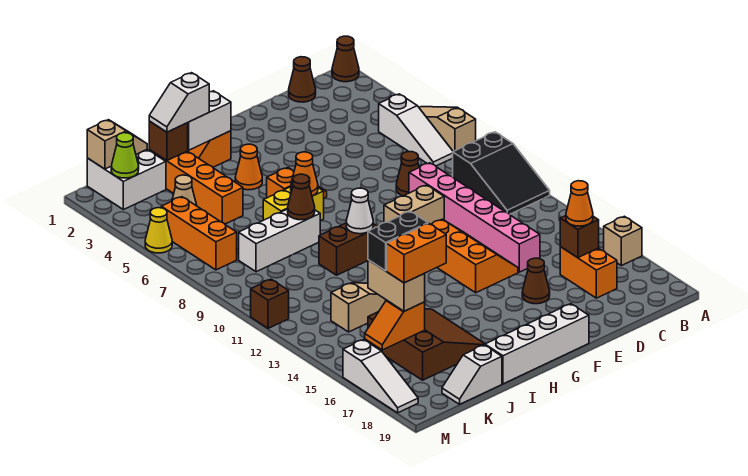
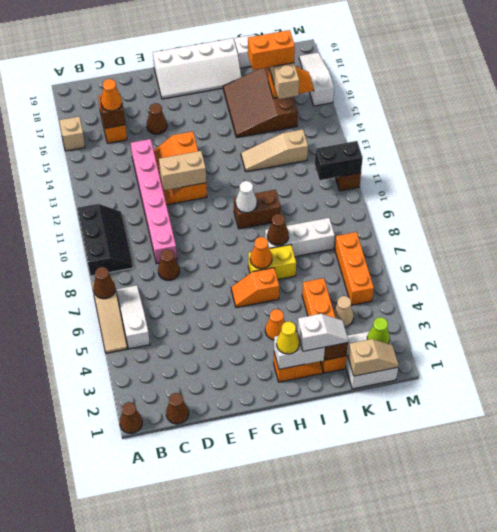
none -> brown cone A7 level 2
black slope A9:B11 level 1 top 9 -> black slope A9:B11 level 1 top A
tan brick E10:F10 level 1 -> tan brick E12:F12 level 2
black brick J15:K15 level 4 -> black brick L11:M11 level 2
tan slope K1:L1 level 2 top L -> tan slope K1:L1 level 2 top K
yellow cone M5 level 1 -> yellow cone H2 level 3

